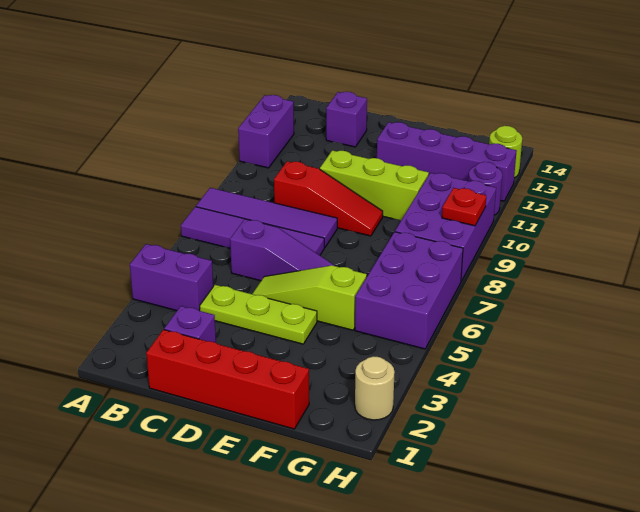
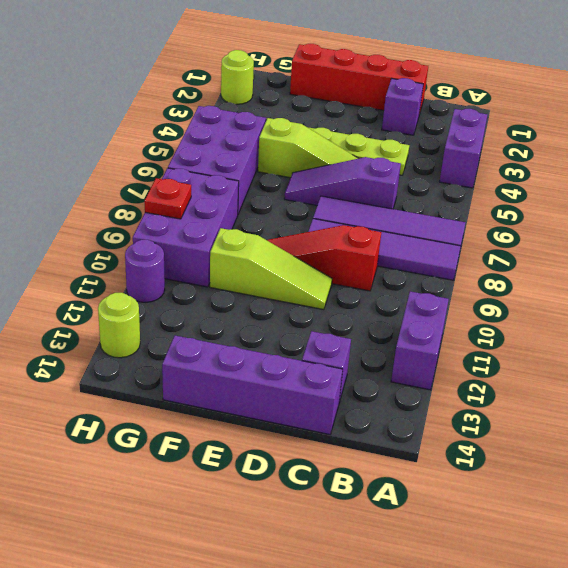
purple brick A4:B4 level 1 -> purple brick A3:A4 level 1
lime brick D10:F10 level 1 -> lime slope D10:F10 level 1 top F
purple brick E12:H12 level 1 -> purple brick C14:F14 level 1
tan round brick H2 level 1 -> lime round brick H2 level 1

